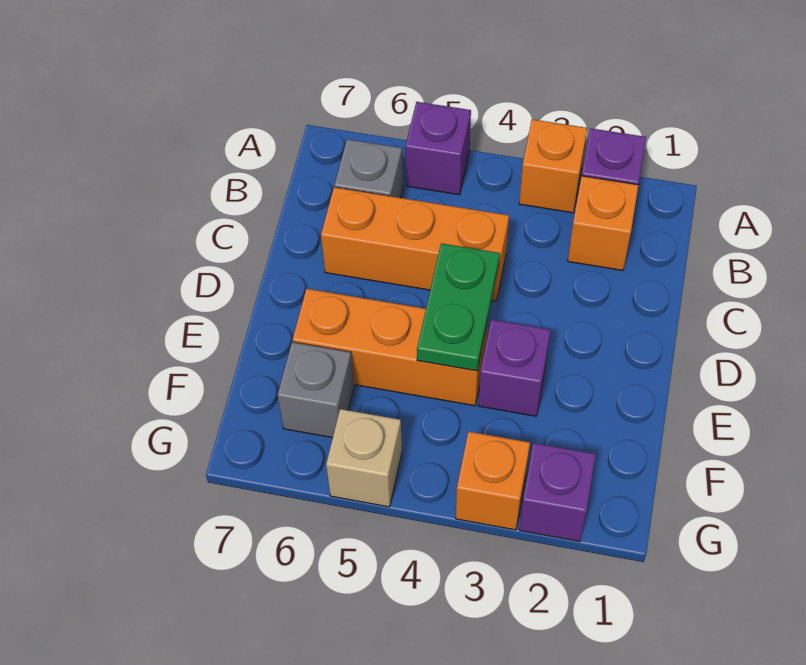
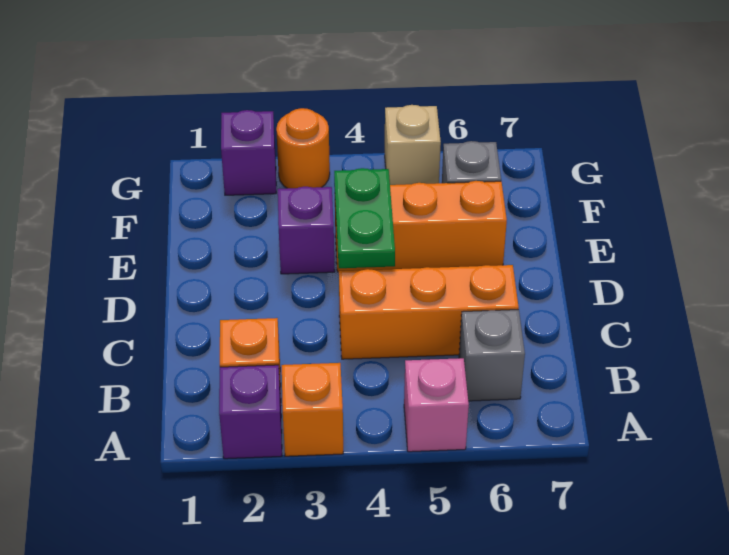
purple brick A5 level 1 -> pink brick A5 level 1
orange brick G3 level 1 -> orange round brick G3 level 1

